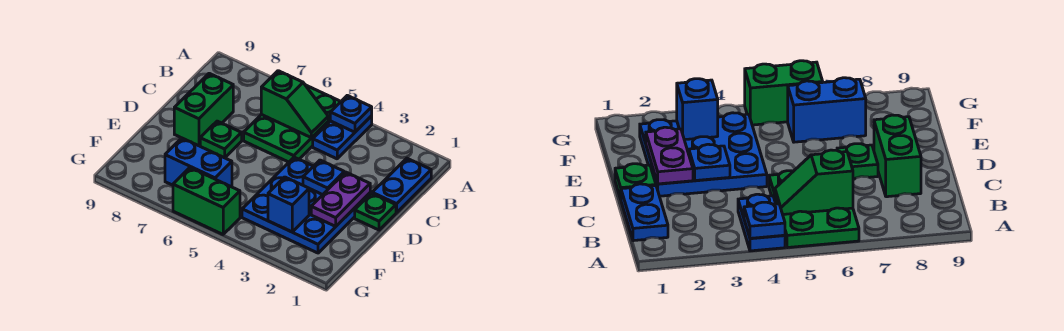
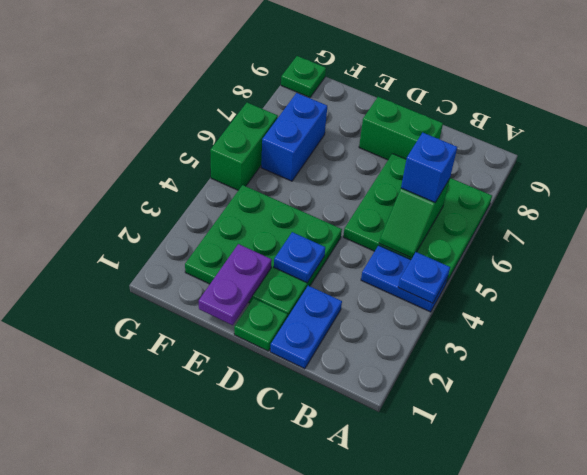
green plate A5:C6 level 1 -> green plate A5:C7 level 1
blue plate B1:C1 level 1 -> blue plate C1:C2 level 1
blue plate D2:F4 level 1 -> green plate D2:F4 level 1
purple plate D2:E2 level 2 -> purple plate E1:E2 level 2
green plate D7 level 1 -> green plate G9 level 1
blue brick F3 level 2 -> blue brick B6 level 3

